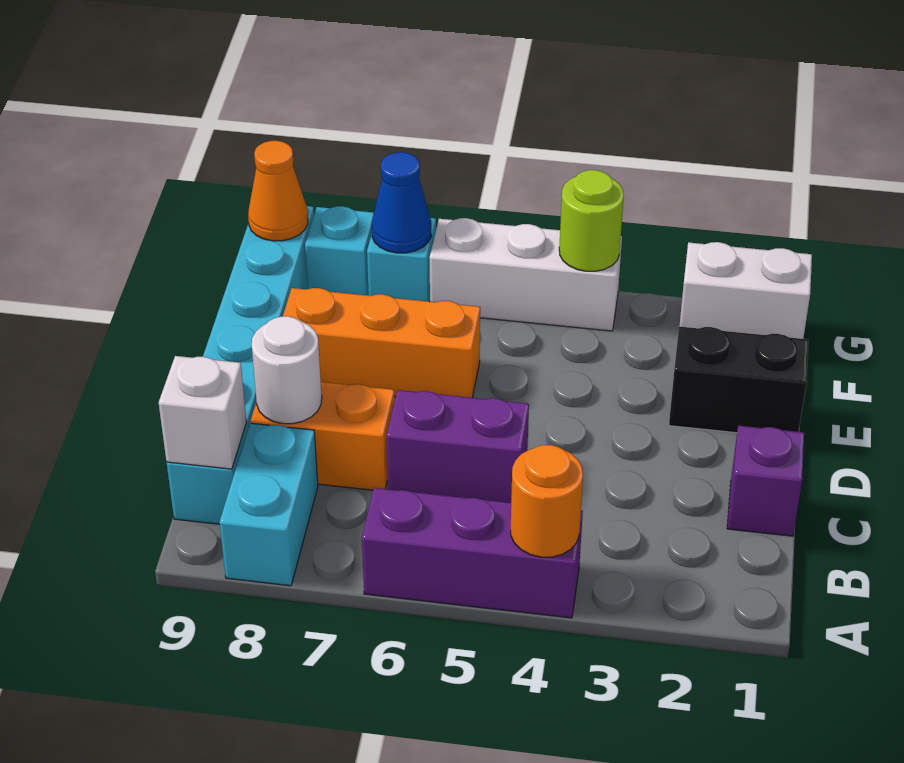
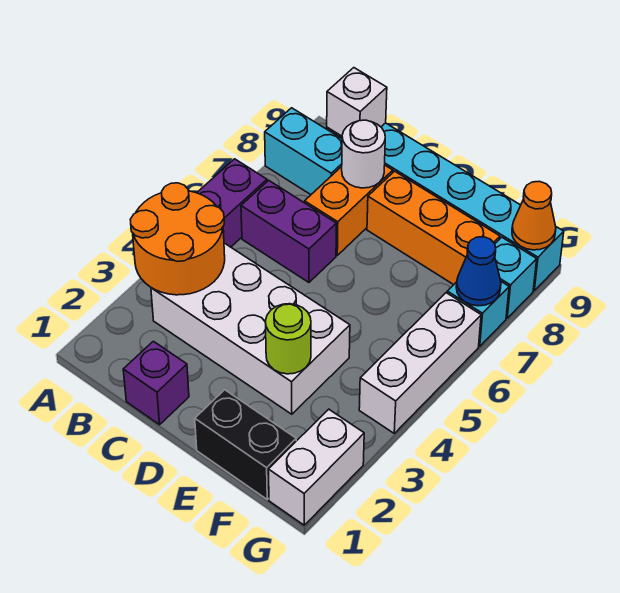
orange round brick A4 level 2 -> orange round brick A3:B4 level 2
none -> white brick B3:E4 level 1
purple brick C5:C6 level 1 -> purple brick B6:C6 level 1
black brick E1:E2 level 1 -> black brick E1:F1 level 1
orange brick E6:E8 level 1 -> orange brick D8:F8 level 1
lime round brick G4 level 2 -> lime round brick E3 level 2

